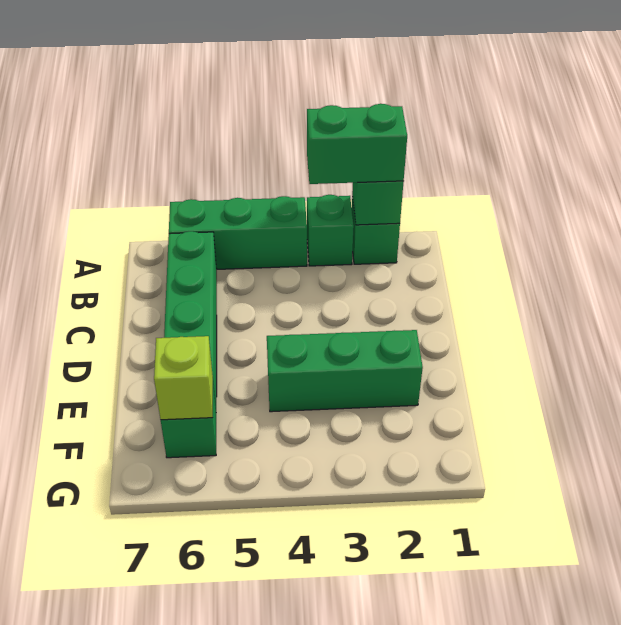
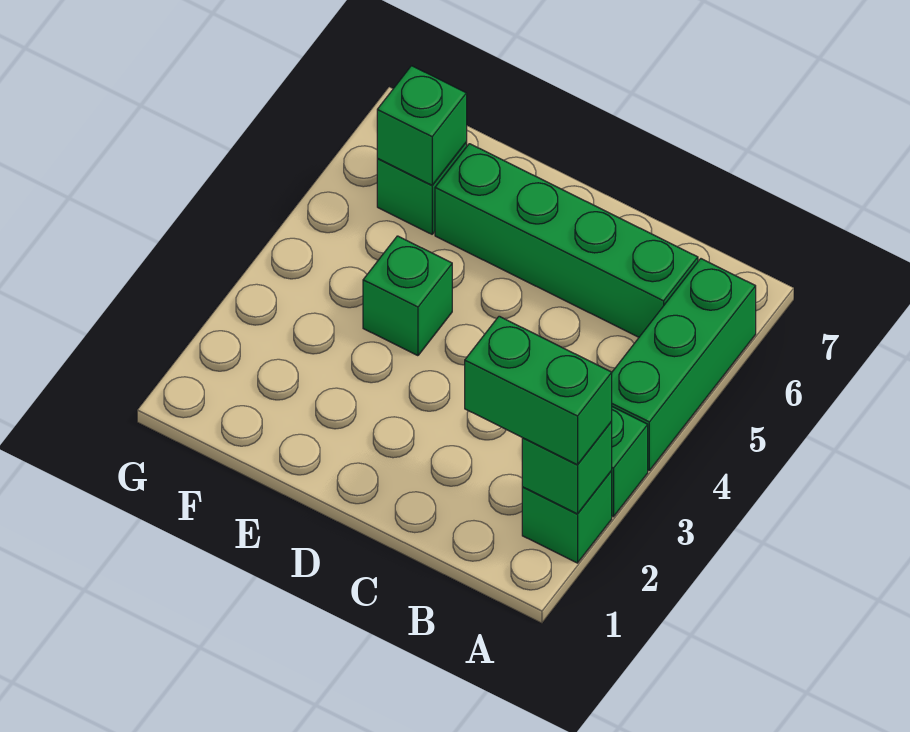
green brick A2:A3 level 3 -> green brick A2:B2 level 3
green brick E2:E4 level 1 -> green brick E4 level 1
lime brick F6 level 2 -> green brick F6 level 2

